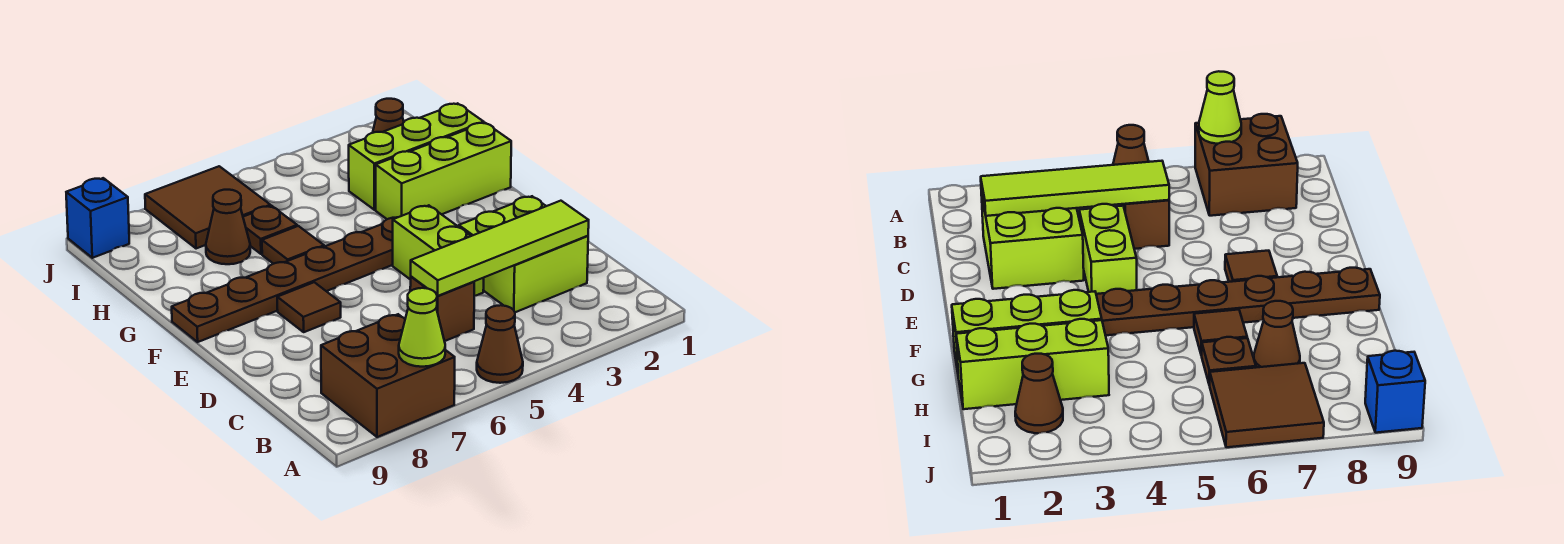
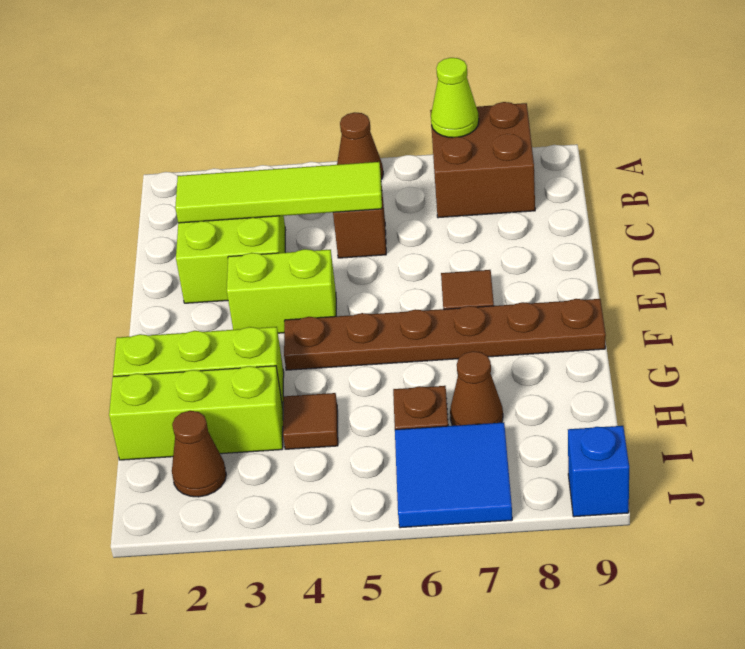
lime brick D4:E4 level 1 -> lime brick E3:E4 level 1
brown tile G6 level 1 -> brown tile H4 level 1
brown tile I6:J7 level 1 -> blue tile I6:J7 level 1

